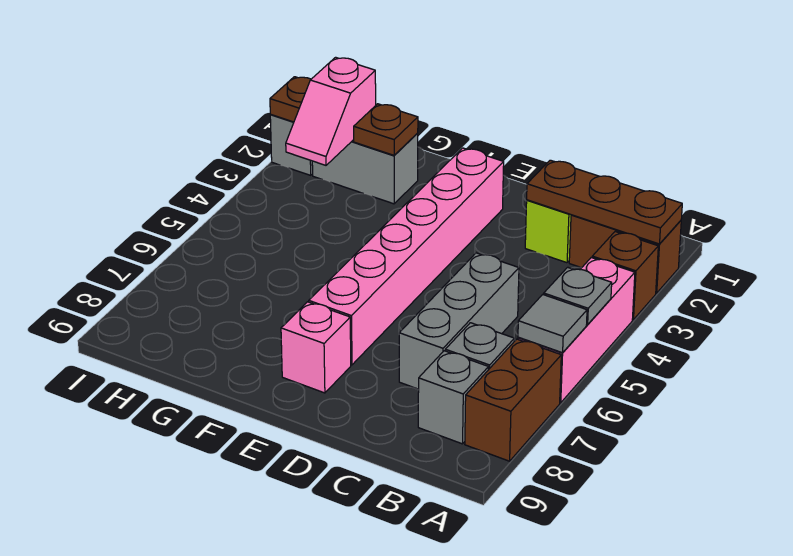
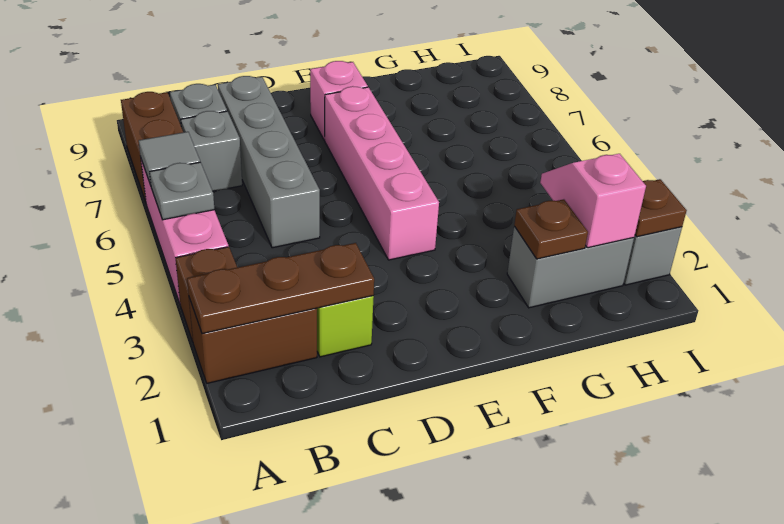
grey brick C5:C7 level 1 -> grey brick C5:C8 level 1
pink brick E2:E7 level 1 -> pink brick E4:E7 level 1

